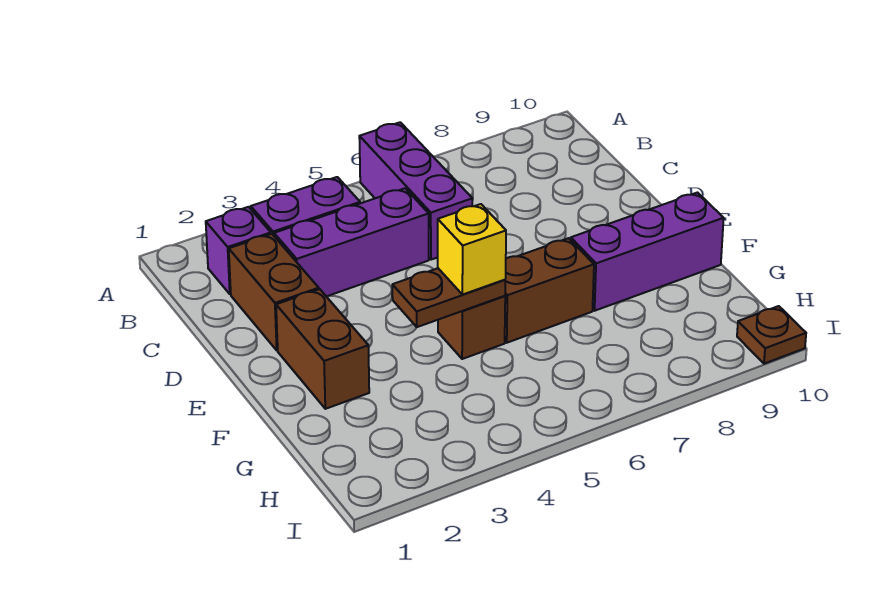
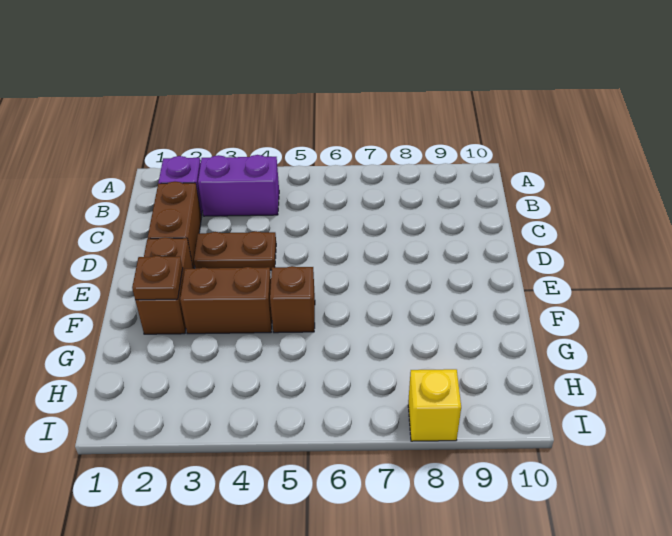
purple brick A6:C6 level 1 -> none
purple brick C3:C5 level 1 -> none
brown plate F4:F5 level 2 -> brown plate D3:D4 level 1
yellow brick F5 level 3 -> yellow brick I8 level 1
brown brick F6:F7 level 1 -> brown brick F3:F4 level 1
purple brick F8:F10 level 1 -> none
brown plate I10 level 1 -> brown plate F2 level 2

